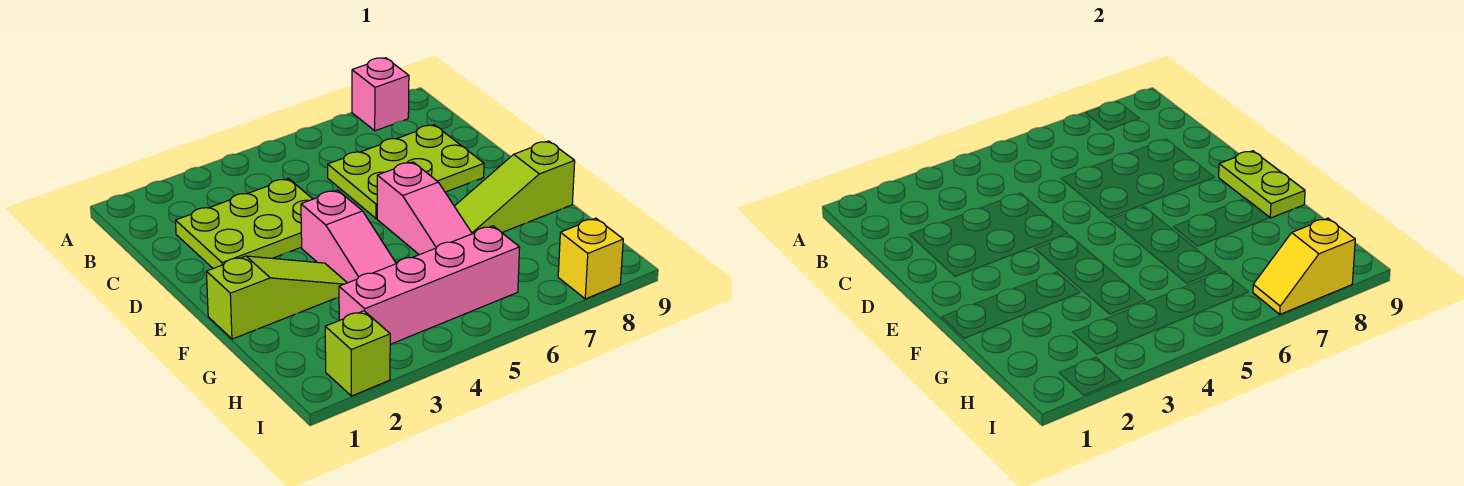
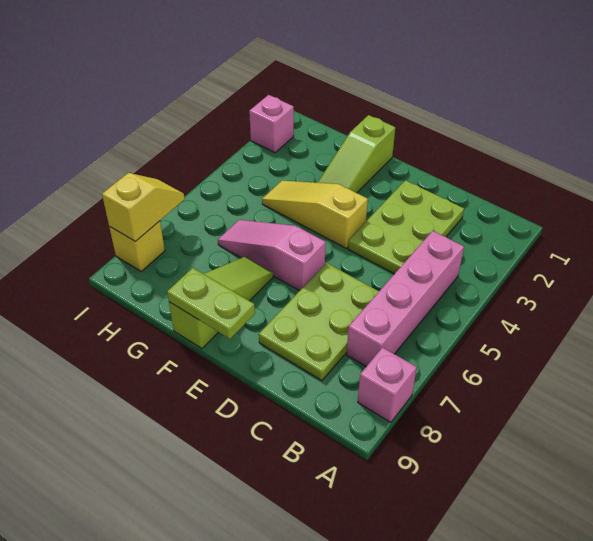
pink slope E4:G4 level 1 top E -> yellow slope E4:G4 level 1 top E
pink brick H3:H6 level 1 -> pink brick B4:B7 level 1
lime brick I2 level 1 -> pink brick I2 level 1

